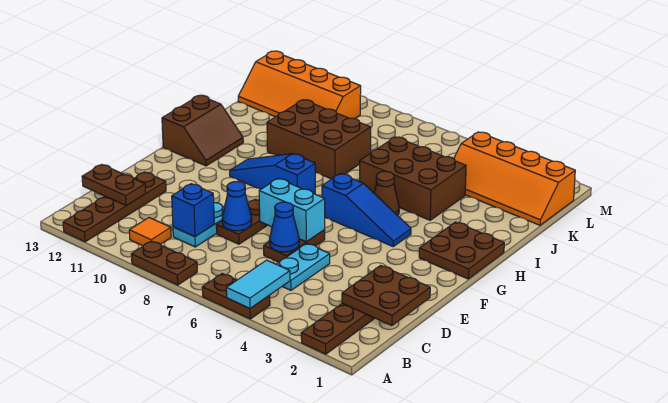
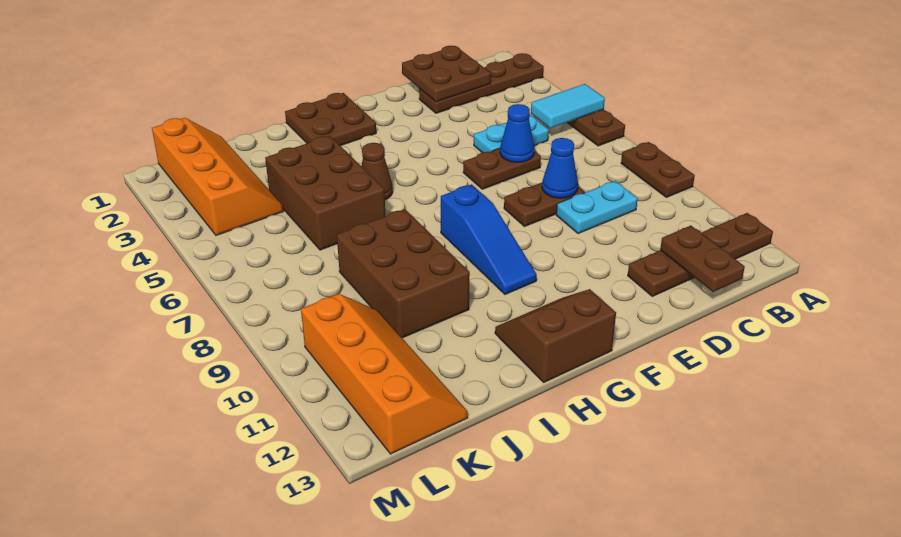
orange tile B10 level 1 -> none
blue brick C9 level 2 -> none
cyan brick E6:E7 level 2 -> none
blue slope G4:G6 level 1 top 6 -> none

